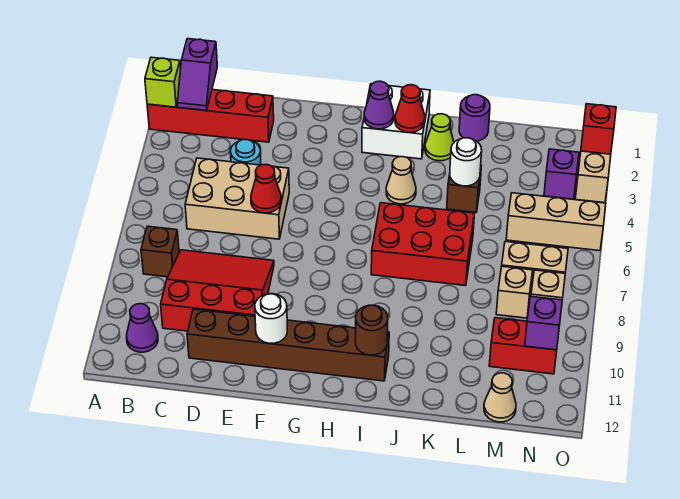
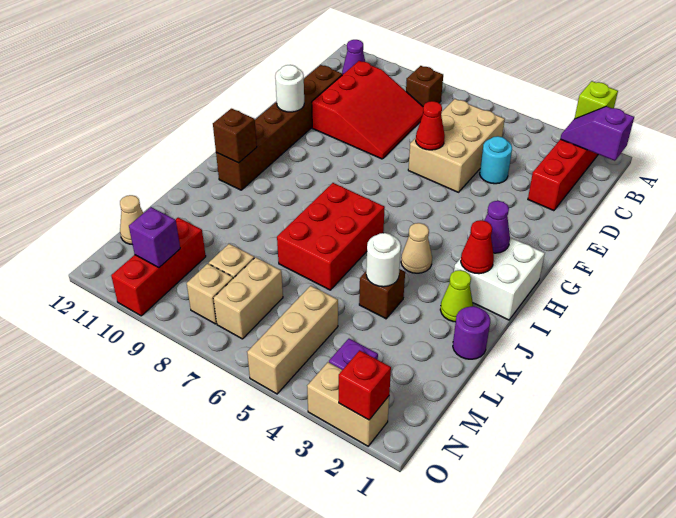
brown round brick I11 level 2 -> brown brick I11 level 2
red brick M10:N10 level 1 -> red brick M10:O10 level 1

